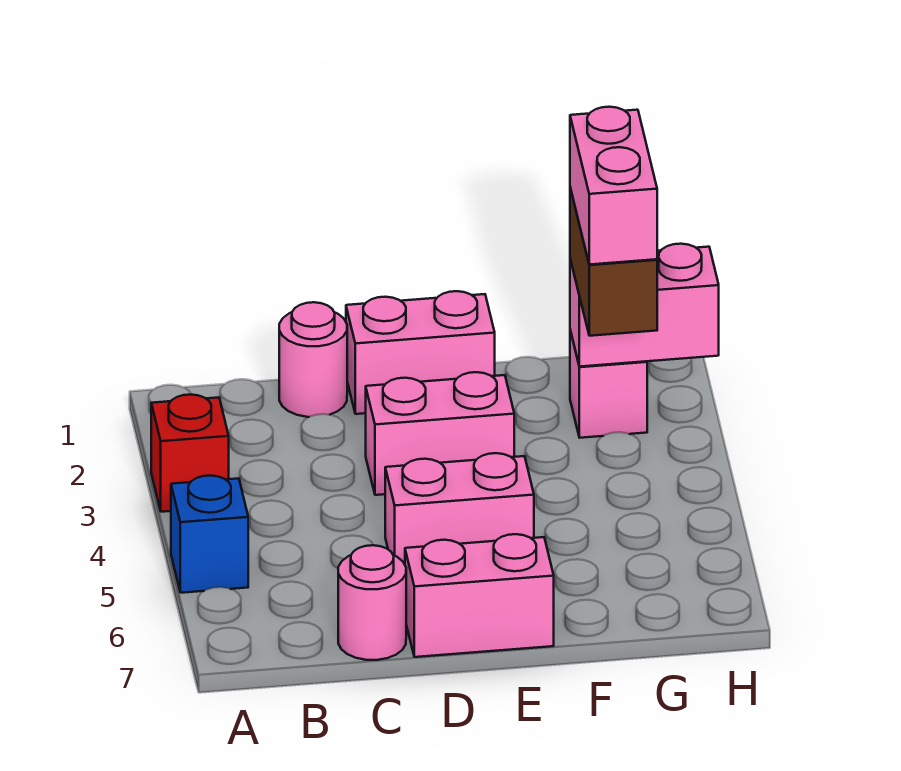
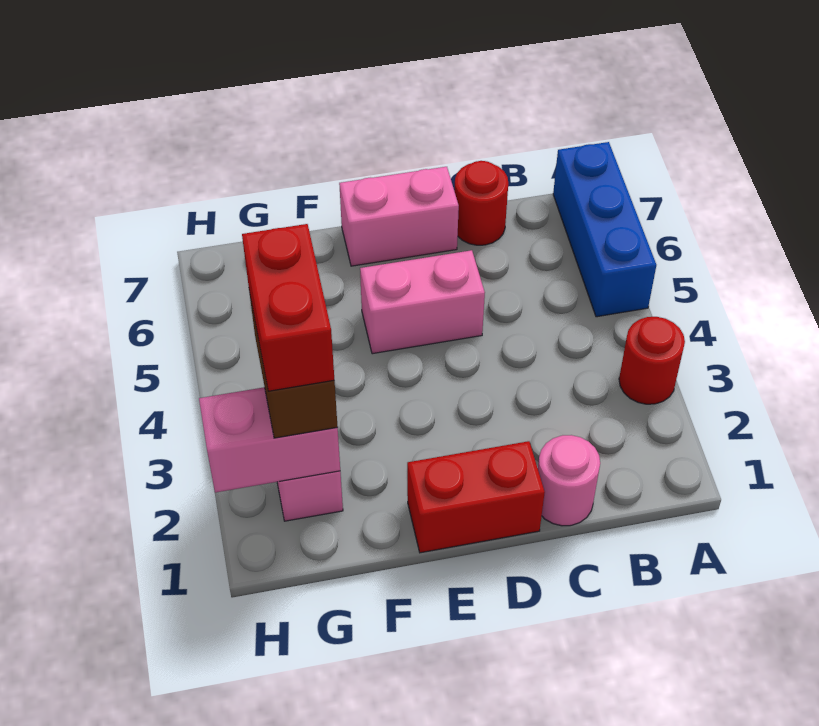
red brick A3 level 1 -> red round brick A3 level 1
blue brick A5 level 1 -> blue brick A5:A7 level 1
pink round brick C7 level 1 -> red round brick C7 level 1
pink brick D1:E1 level 1 -> red brick D1:E1 level 1
pink brick D3:E3 level 1 -> none
pink brick G2:G3 level 4 -> red brick G2:G3 level 4

